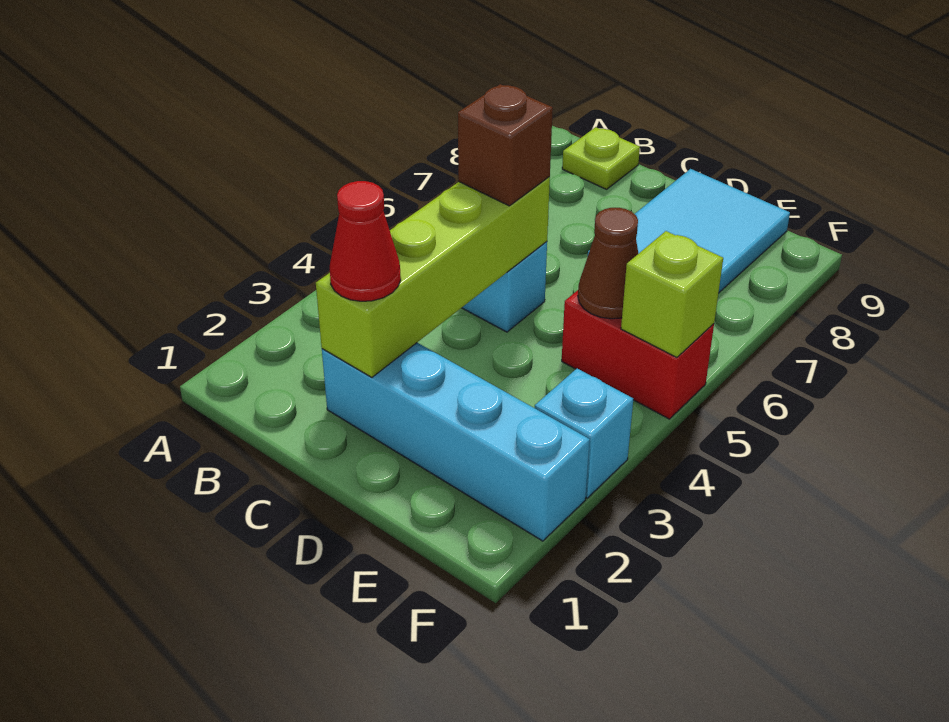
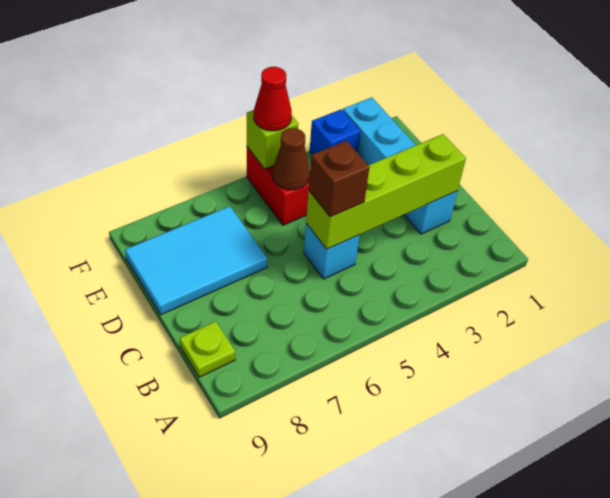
red cone C2 level 3 -> red cone F5 level 3
cyan brick F3 level 1 -> blue brick F3 level 1

